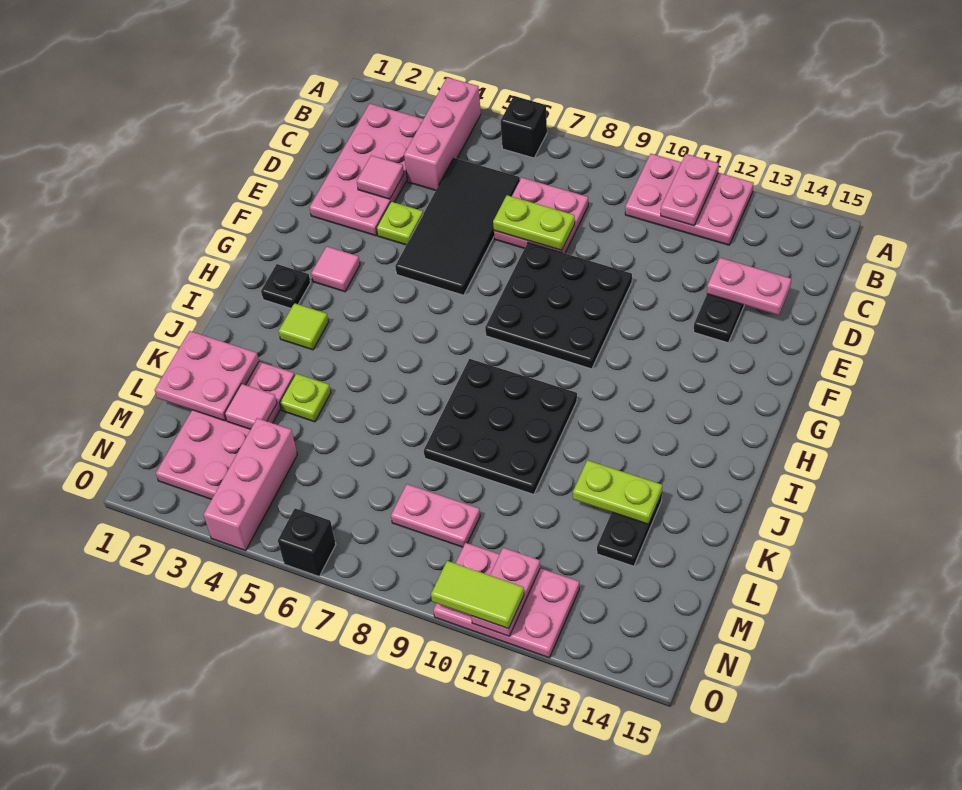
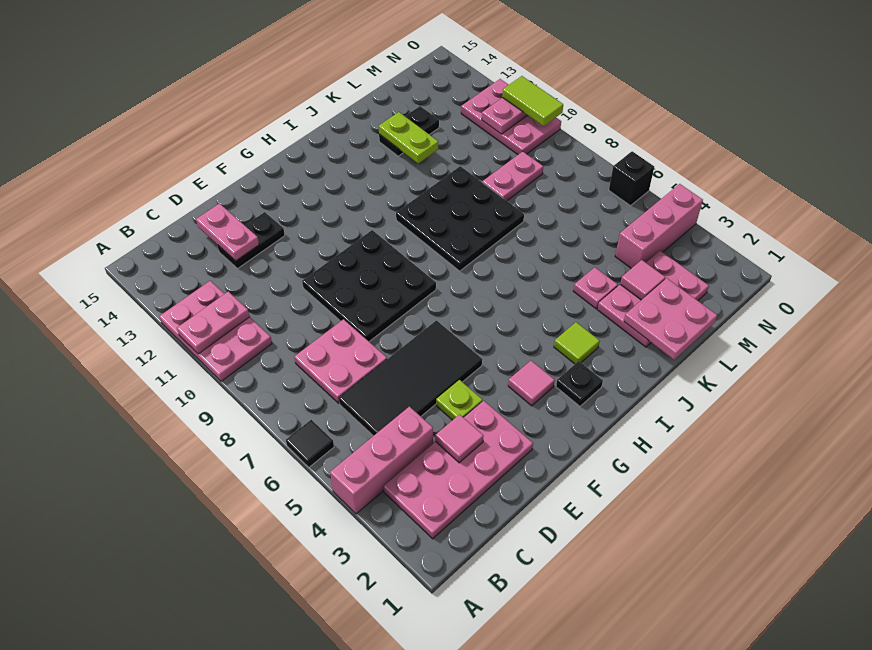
black brick A6 level 1 -> black tile A6 level 1
lime plate D7:D8 level 2 -> none
pink plate K2:N3 level 1 -> pink plate K2:M3 level 1
lime plate K4 level 1 -> pink plate K4 level 1
pink plate M8:M9 level 1 -> pink plate L9:M9 level 1

